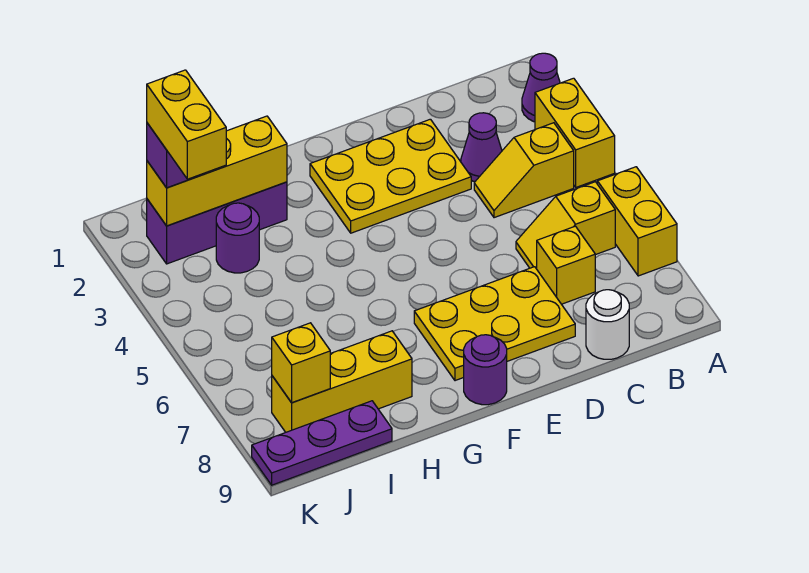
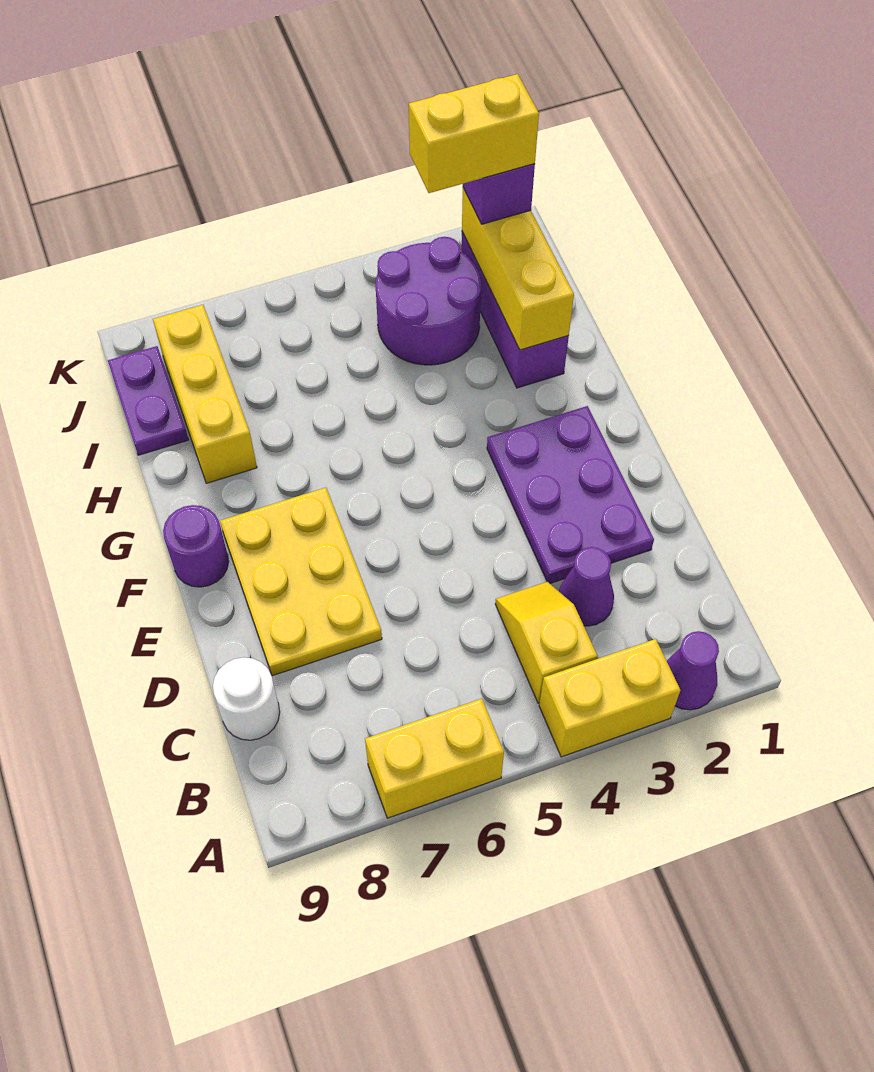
yellow slope B6:C6 level 1 top B -> none
yellow brick C7 level 1 -> none
yellow plate D2:F3 level 1 -> purple plate D2:F3 level 1
purple round brick I3 level 1 -> purple round brick I3:J4 level 1
purple plate I9:K9 level 1 -> purple plate I9:J9 level 1
yellow brick J8 level 2 -> none

